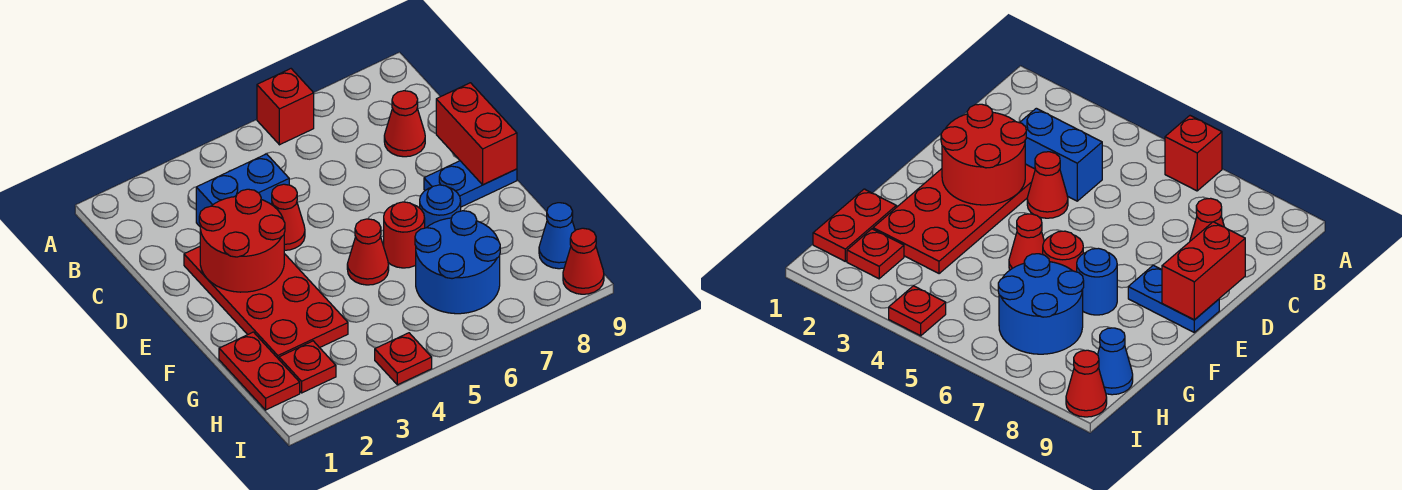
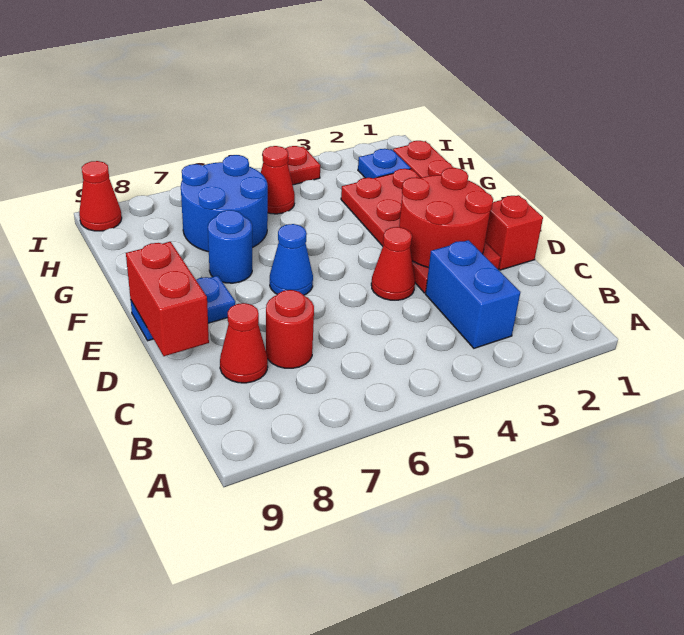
red brick A6 level 1 -> red brick D1 level 1
blue brick C3:C4 level 1 -> blue brick B3:C3 level 1
red cone F5 level 1 -> red cone H5 level 1
red round brick F6 level 1 -> red round brick C7 level 1
red plate H2 level 1 -> blue plate H2 level 1
blue cone H9 level 1 -> blue cone E6 level 1

